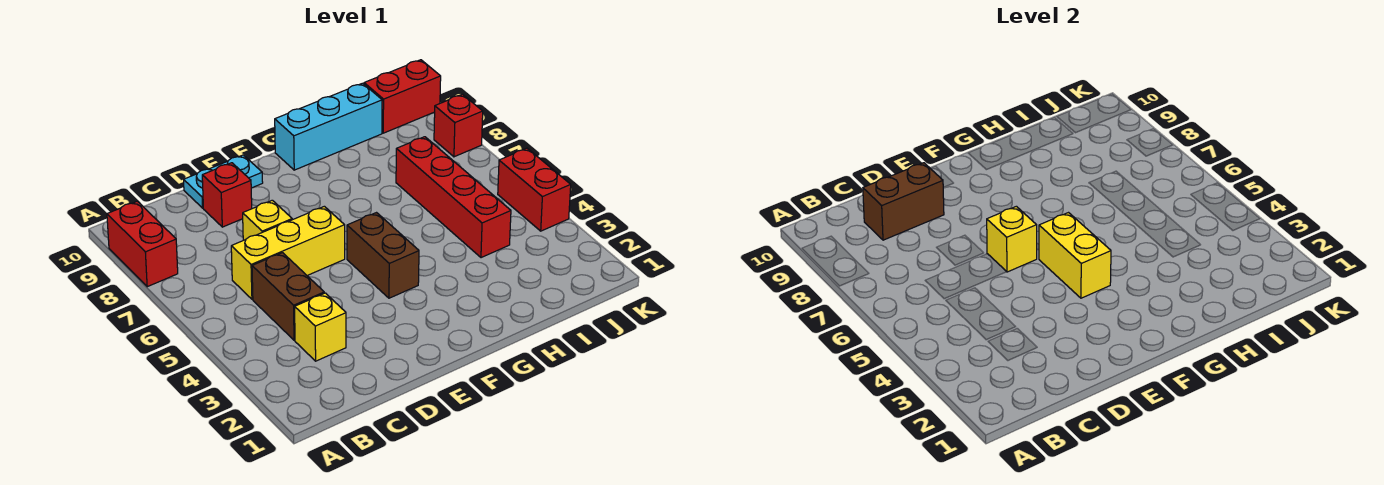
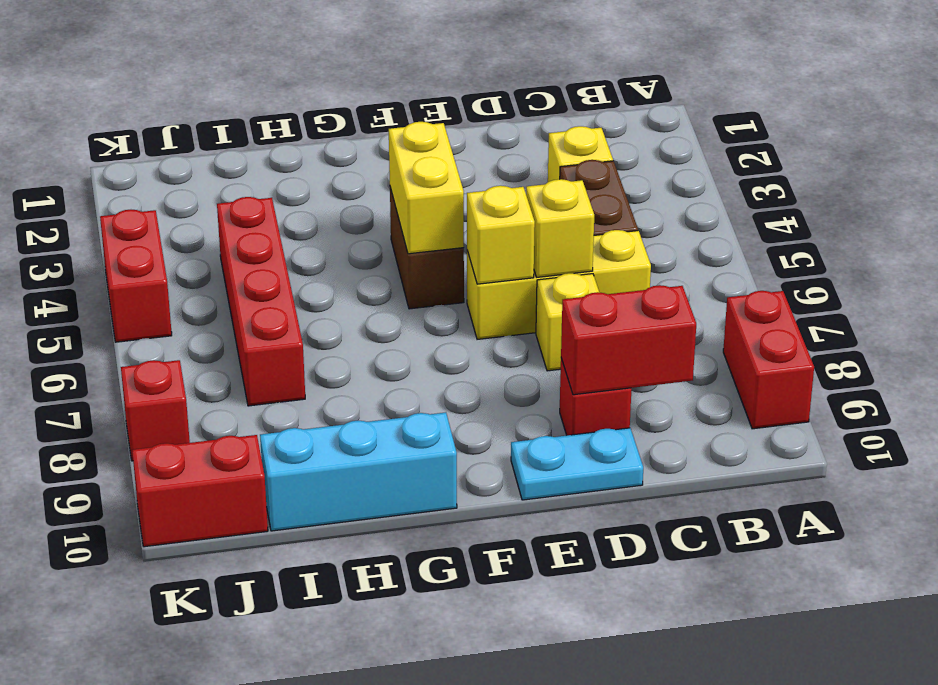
brown brick C9:D9 level 2 -> red brick C9:D9 level 2
none -> yellow brick D6 level 2

